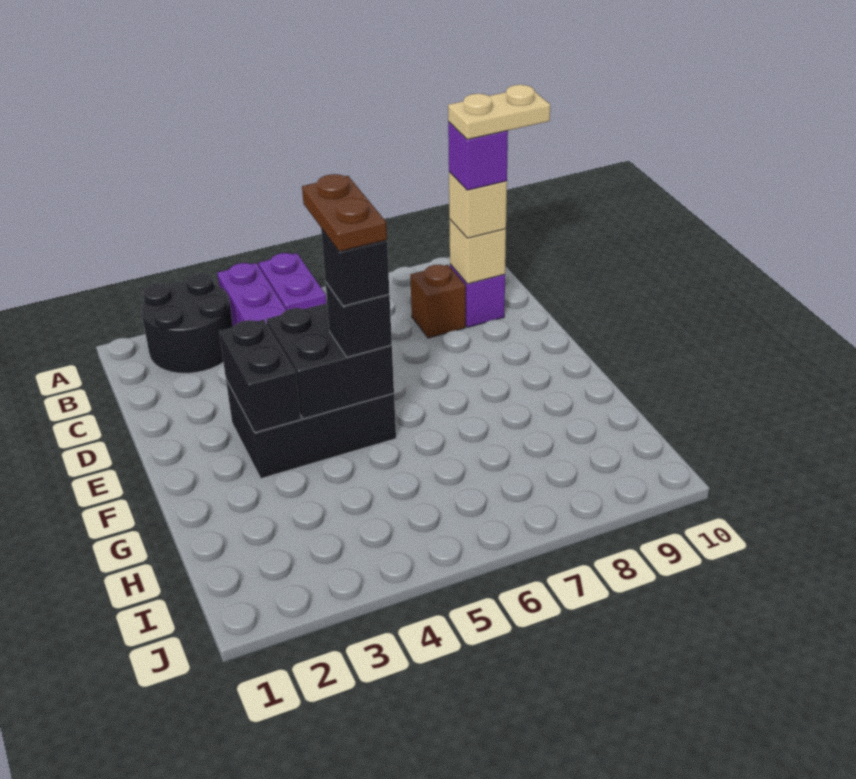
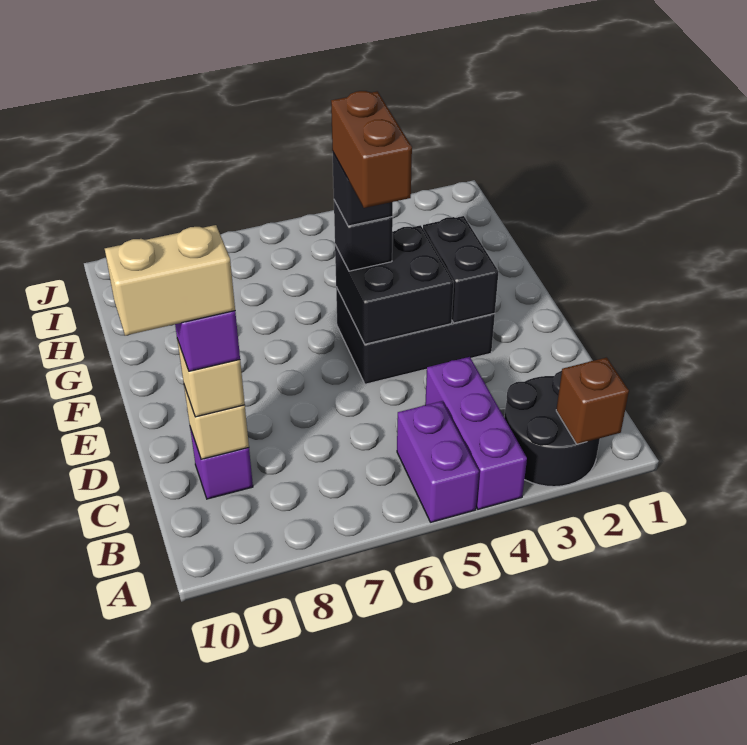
brown brick C8 level 1 -> brown brick A2 level 2
tan plate C9:C10 level 5 -> tan brick C9:C10 level 5
brown plate E5:F5 level 5 -> brown brick E5:F5 level 5

